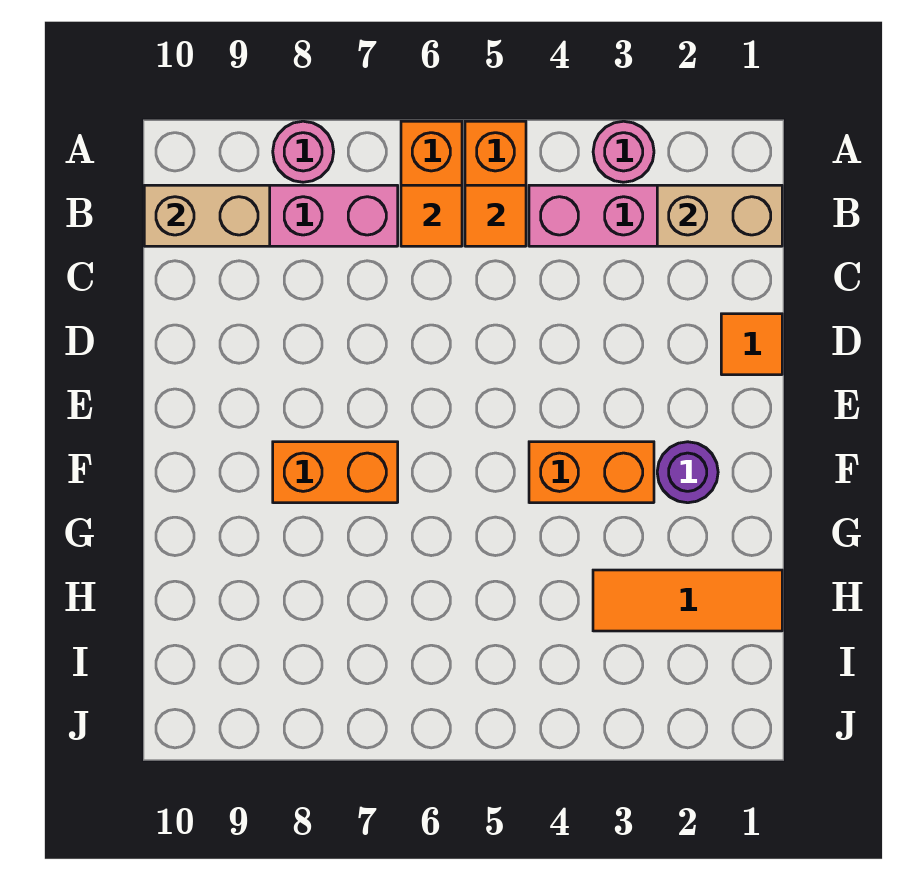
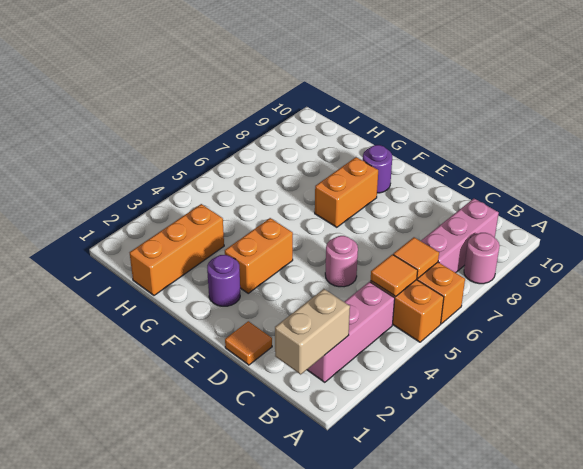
pink round brick A3 level 1 -> pink round brick D5 level 1
tan brick B9:B10 level 2 -> none
none -> purple round brick F9 level 1
orange tile H1:H3 level 1 -> orange brick H1:H3 level 1

